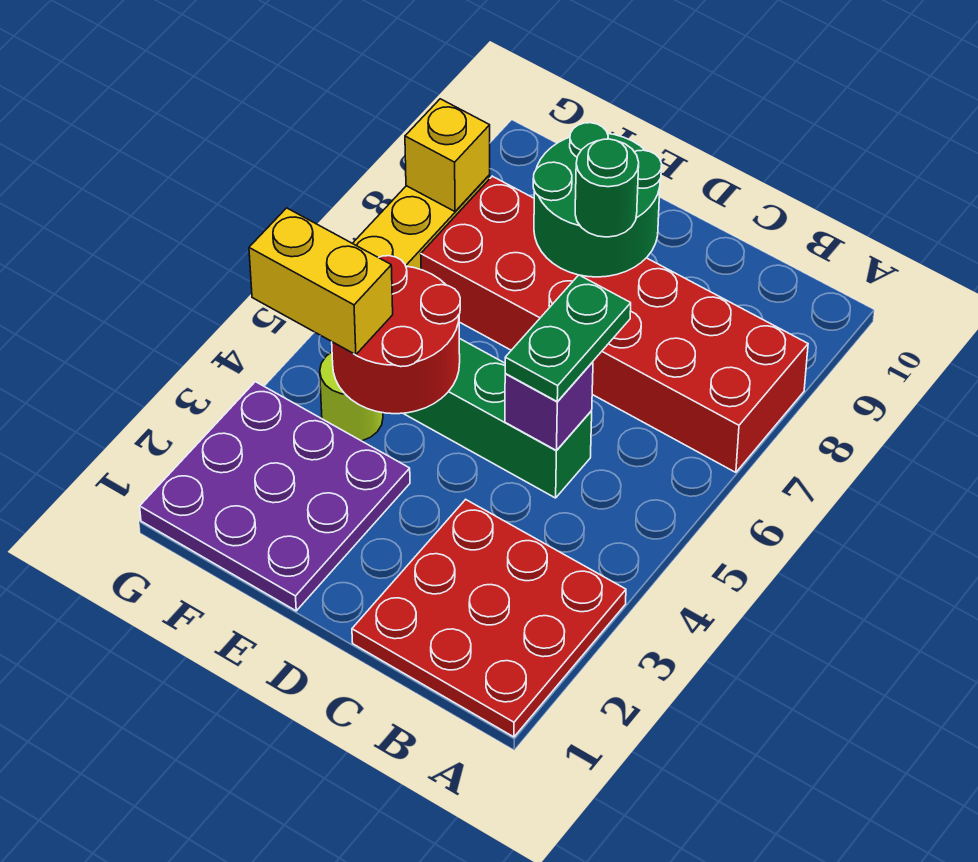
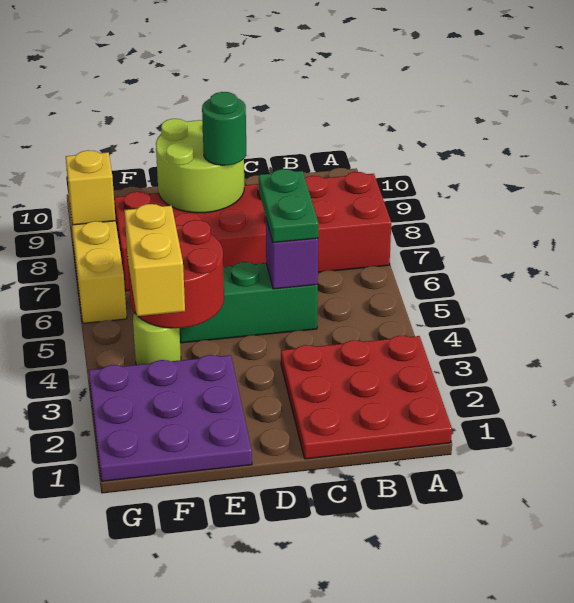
green round brick D8:E9 level 2 -> lime round brick D8:E9 level 2
yellow brick F4:G4 level 3 -> yellow brick F3:F4 level 3

